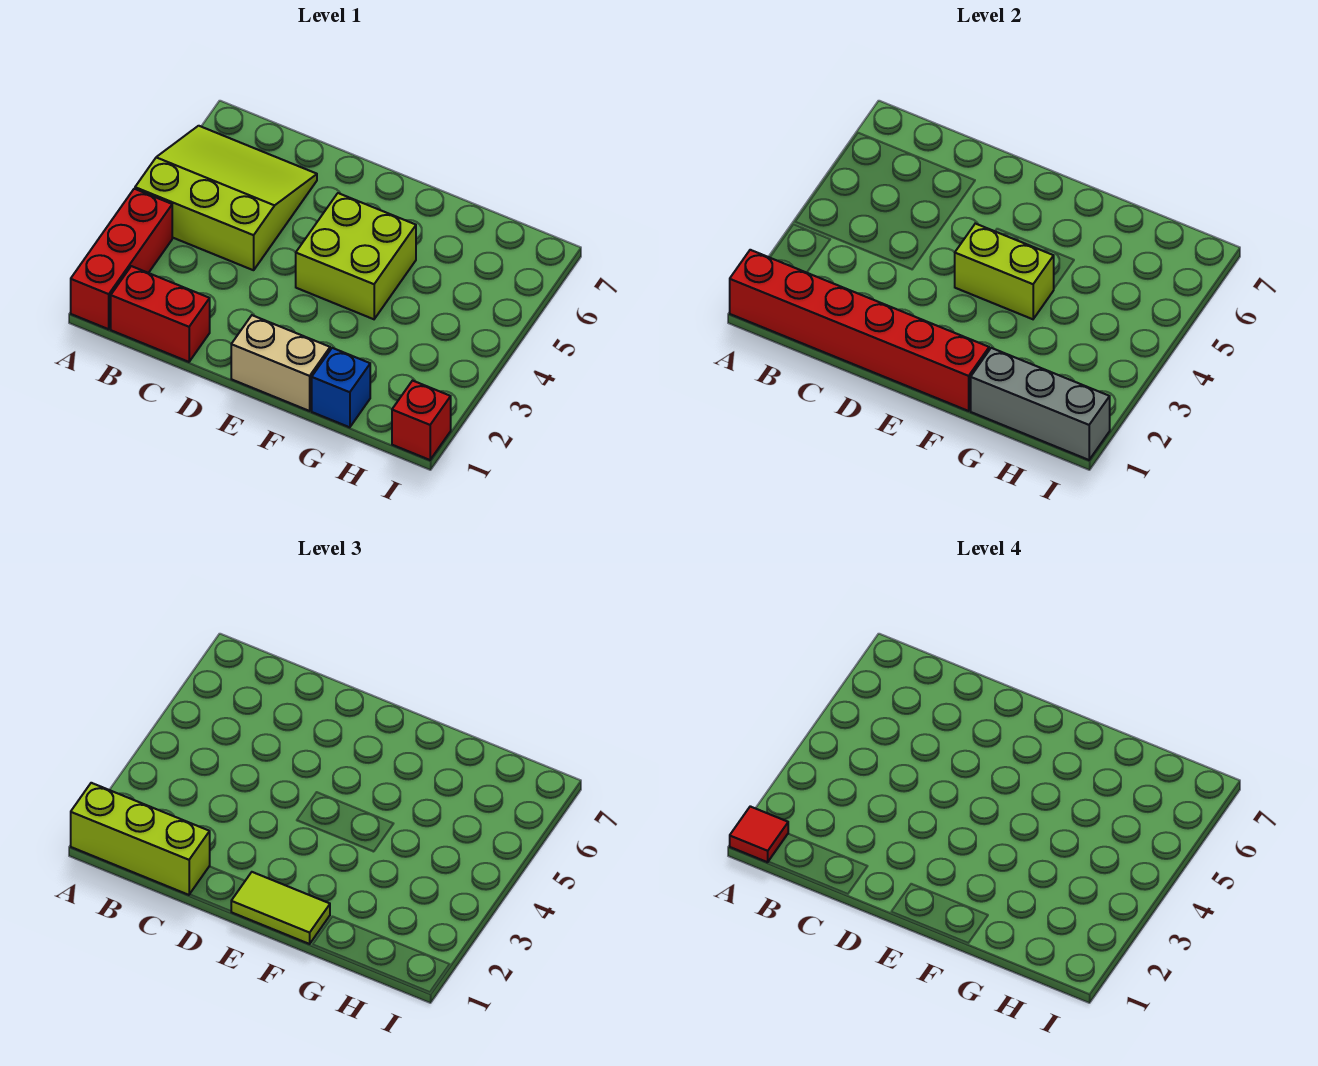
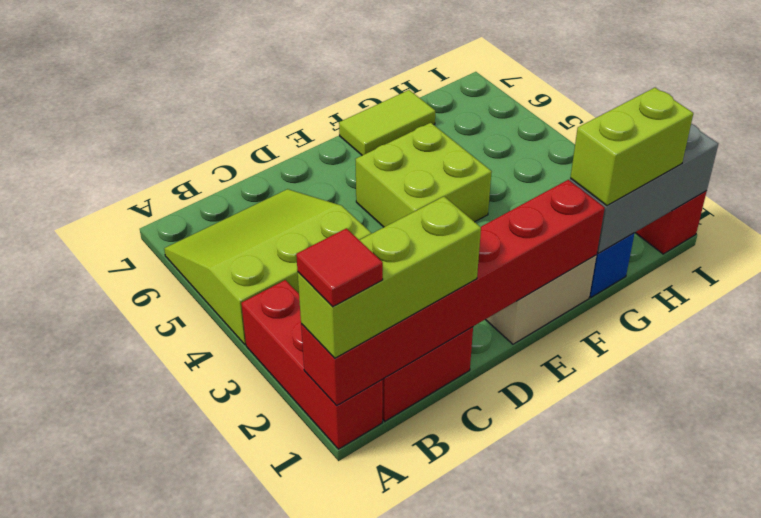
lime tile E1:F1 level 3 -> lime tile F7:G7 level 1
lime brick E4:F4 level 2 -> lime brick G1:H1 level 3

